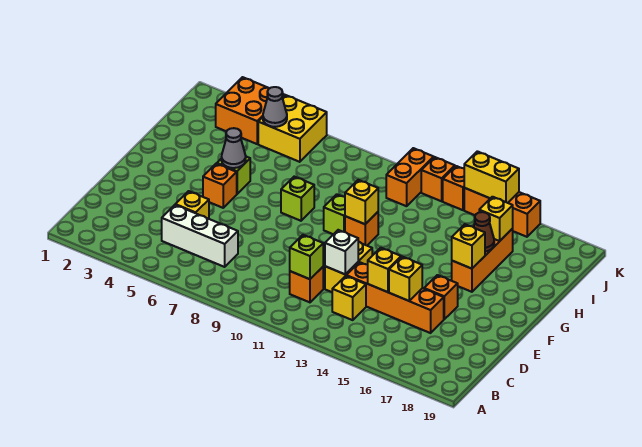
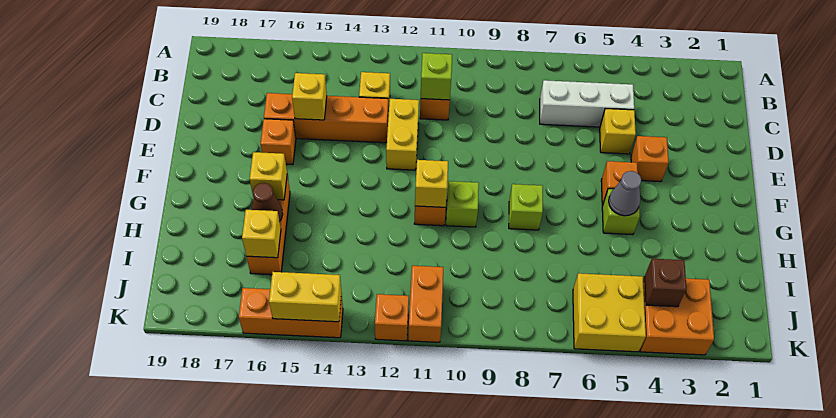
white brick D12 level 2 -> none
yellow brick D14 level 2 -> none
none -> brown brick J4 level 2
grey cone J5 level 2 -> none
orange brick K13 level 1 -> orange brick E4 level 1

